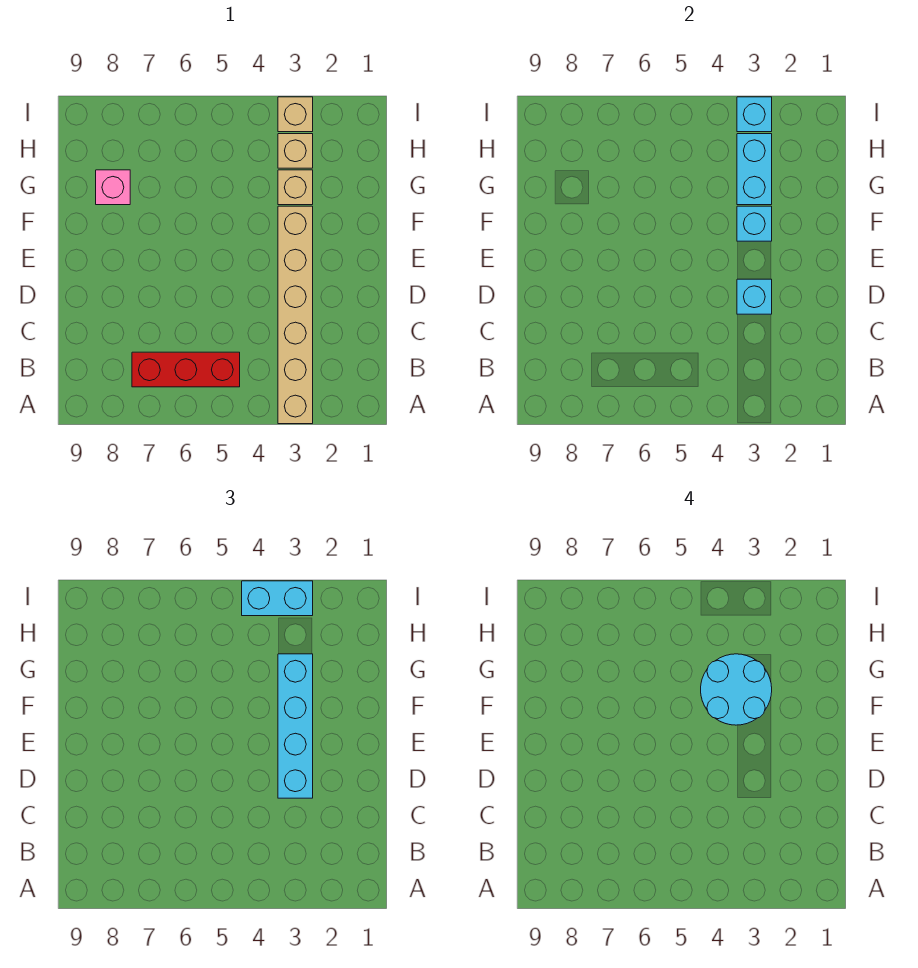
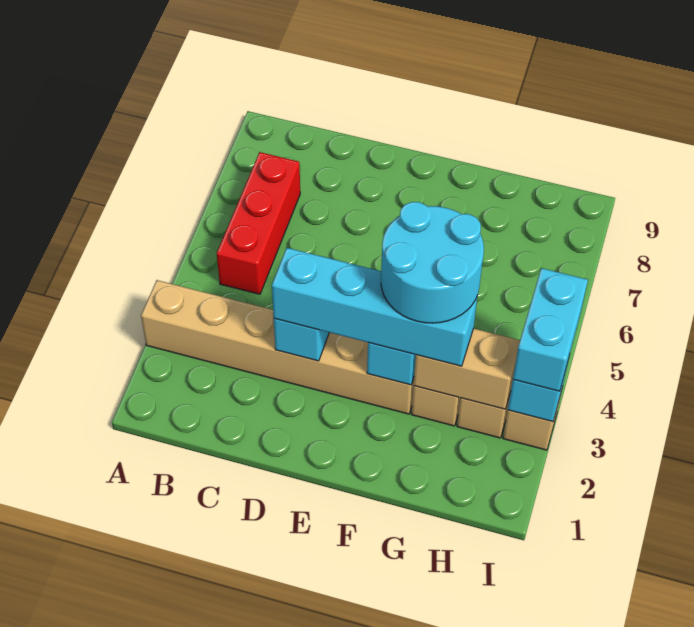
cyan brick G3:H3 level 2 -> tan brick G3:H3 level 2
pink brick G8 level 1 -> none

